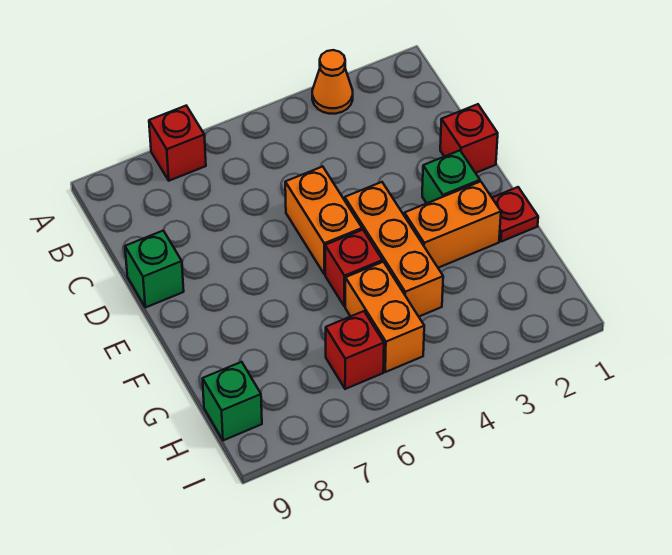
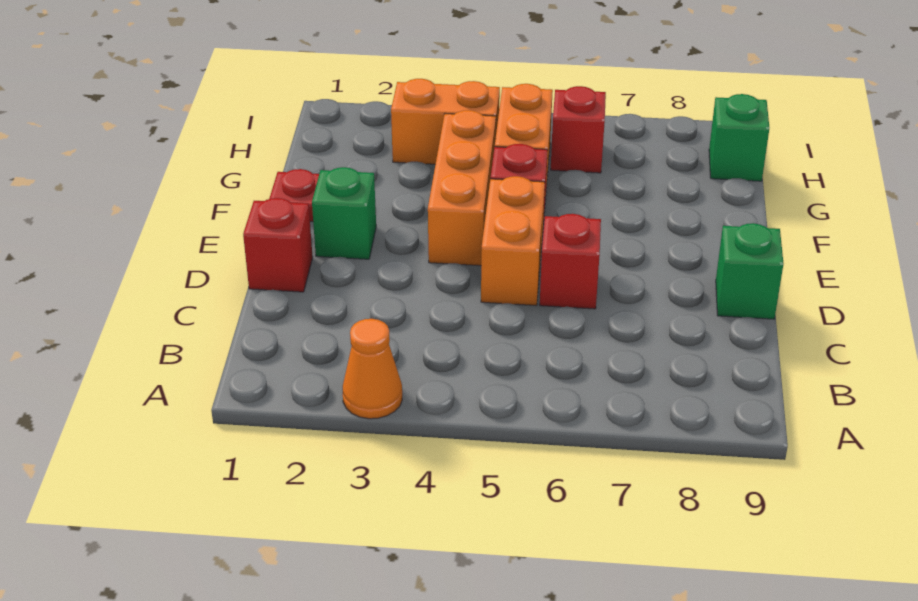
red brick A7 level 1 -> red brick D6 level 1
orange brick F2:F3 level 1 -> orange brick H3:H4 level 1

